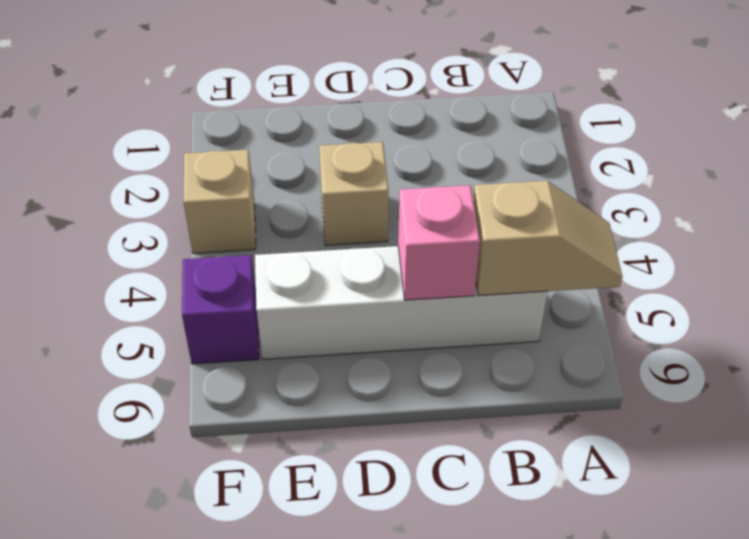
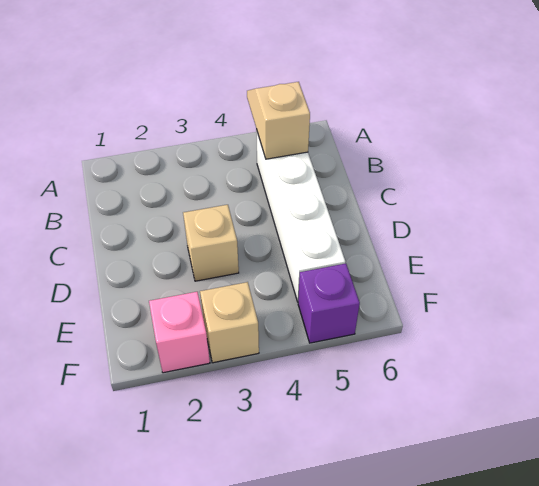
pink brick C5 level 2 -> pink brick F2 level 1

